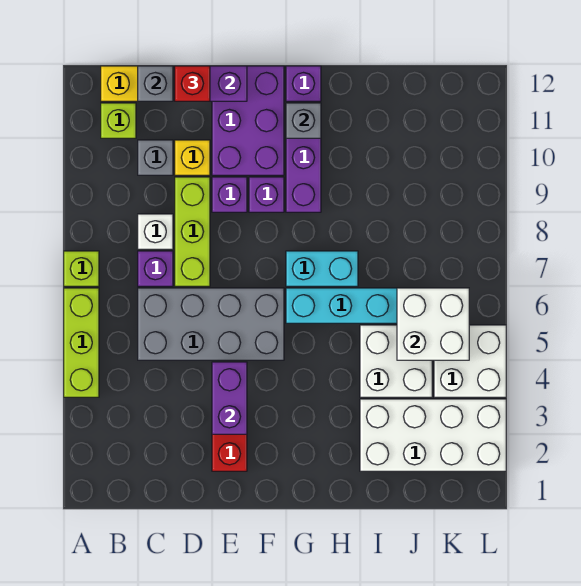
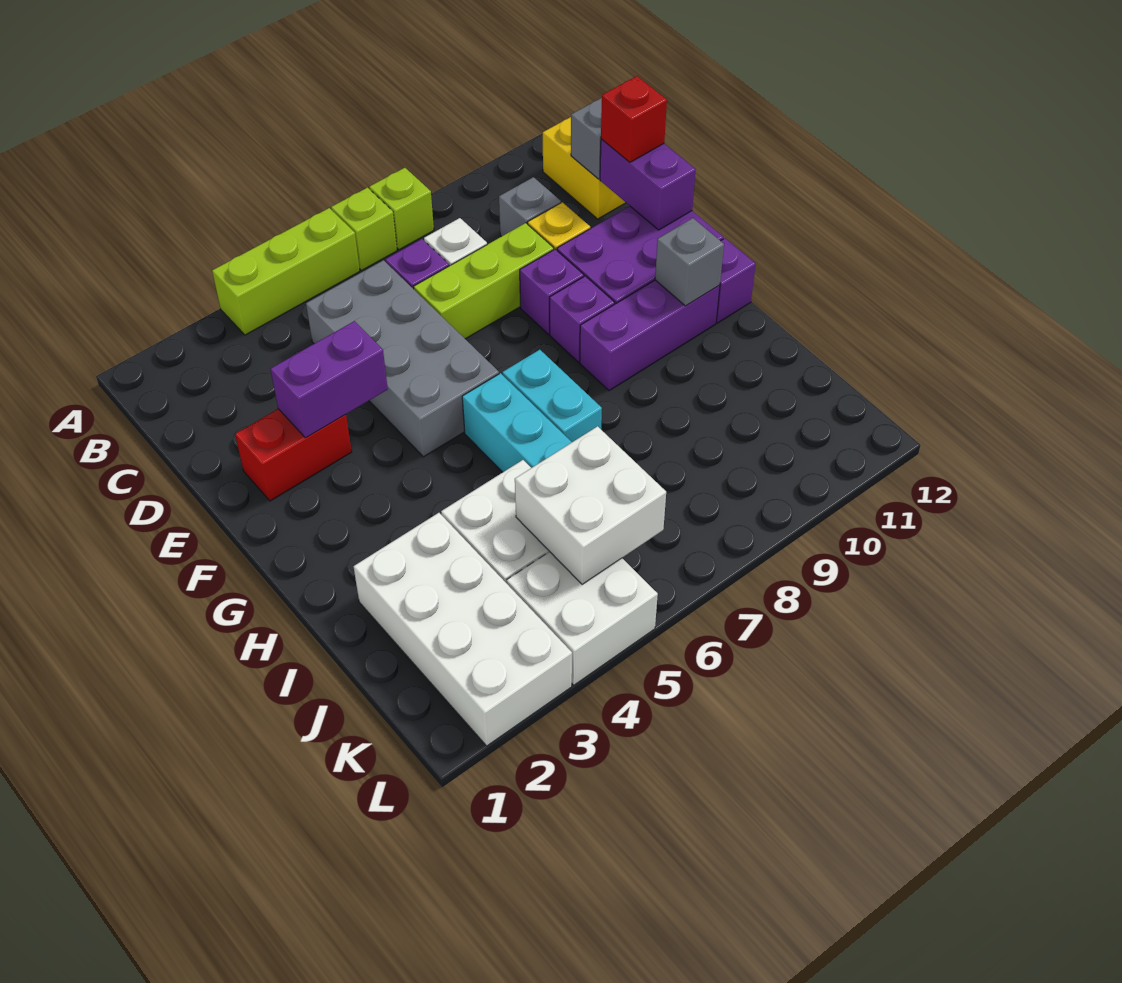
lime brick B11 level 1 -> lime brick A8 level 1

